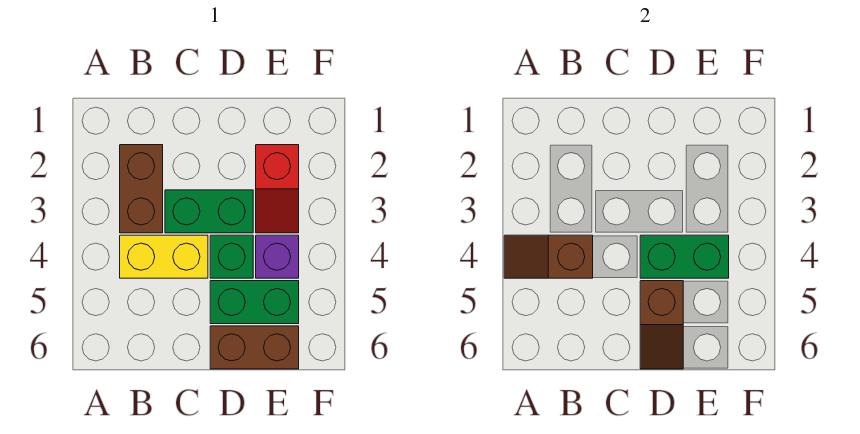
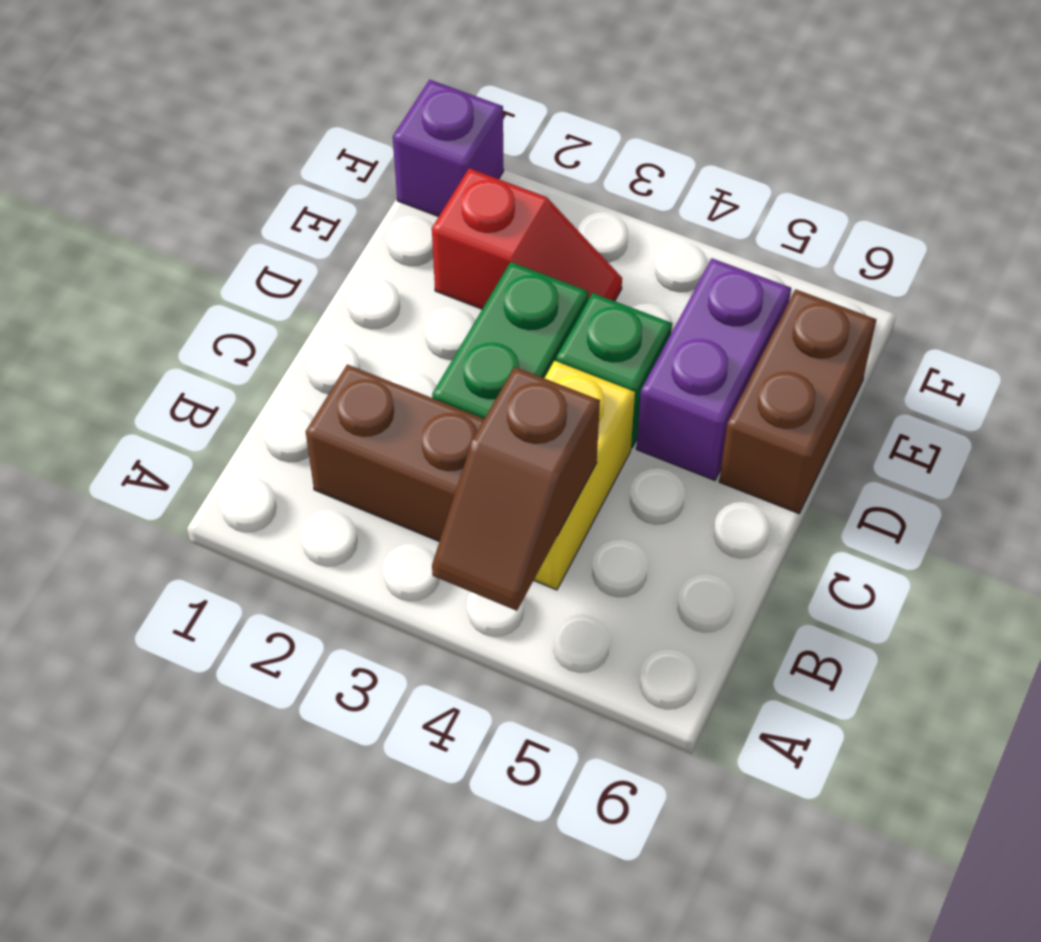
green brick D4:E4 level 2 -> none
green brick D5:E5 level 1 -> purple brick D5:E5 level 1
brown slope D5:D6 level 2 top 5 -> none
purple brick E4 level 1 -> purple brick F1 level 1

